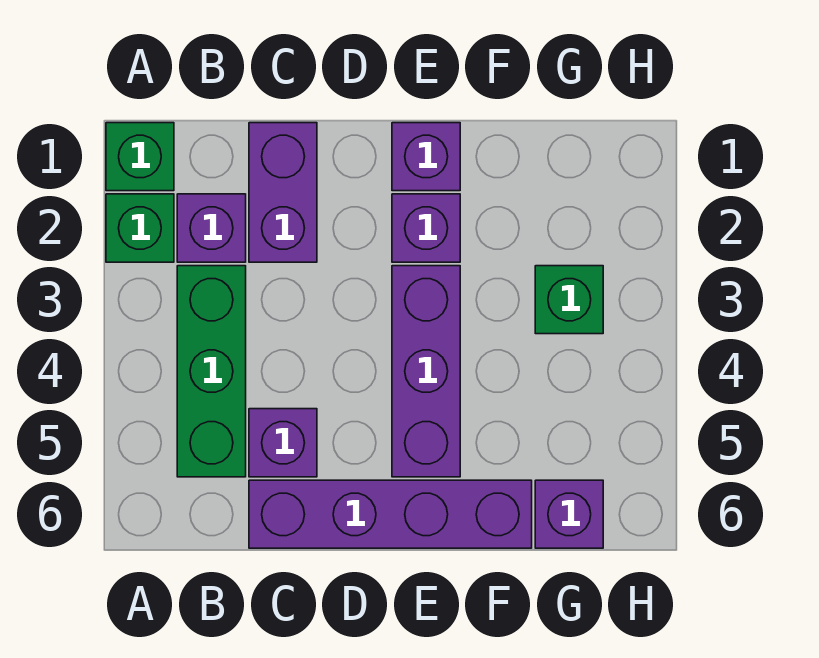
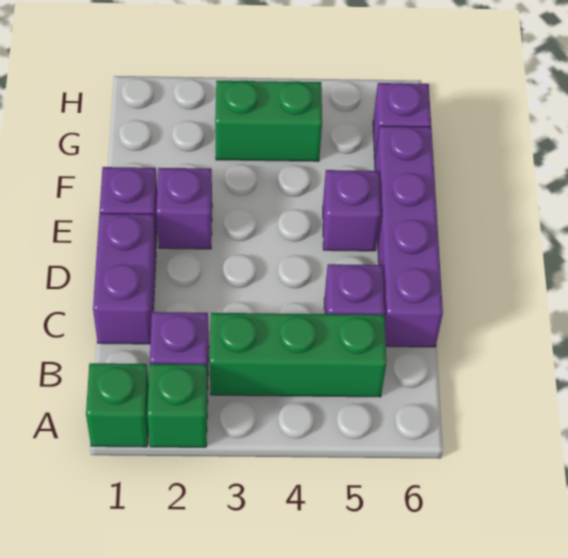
purple brick C1:C2 level 1 -> purple brick C1:D1 level 1
purple brick E3:E5 level 1 -> purple brick E5 level 1
green brick G3 level 1 -> green brick G3:G4 level 1

